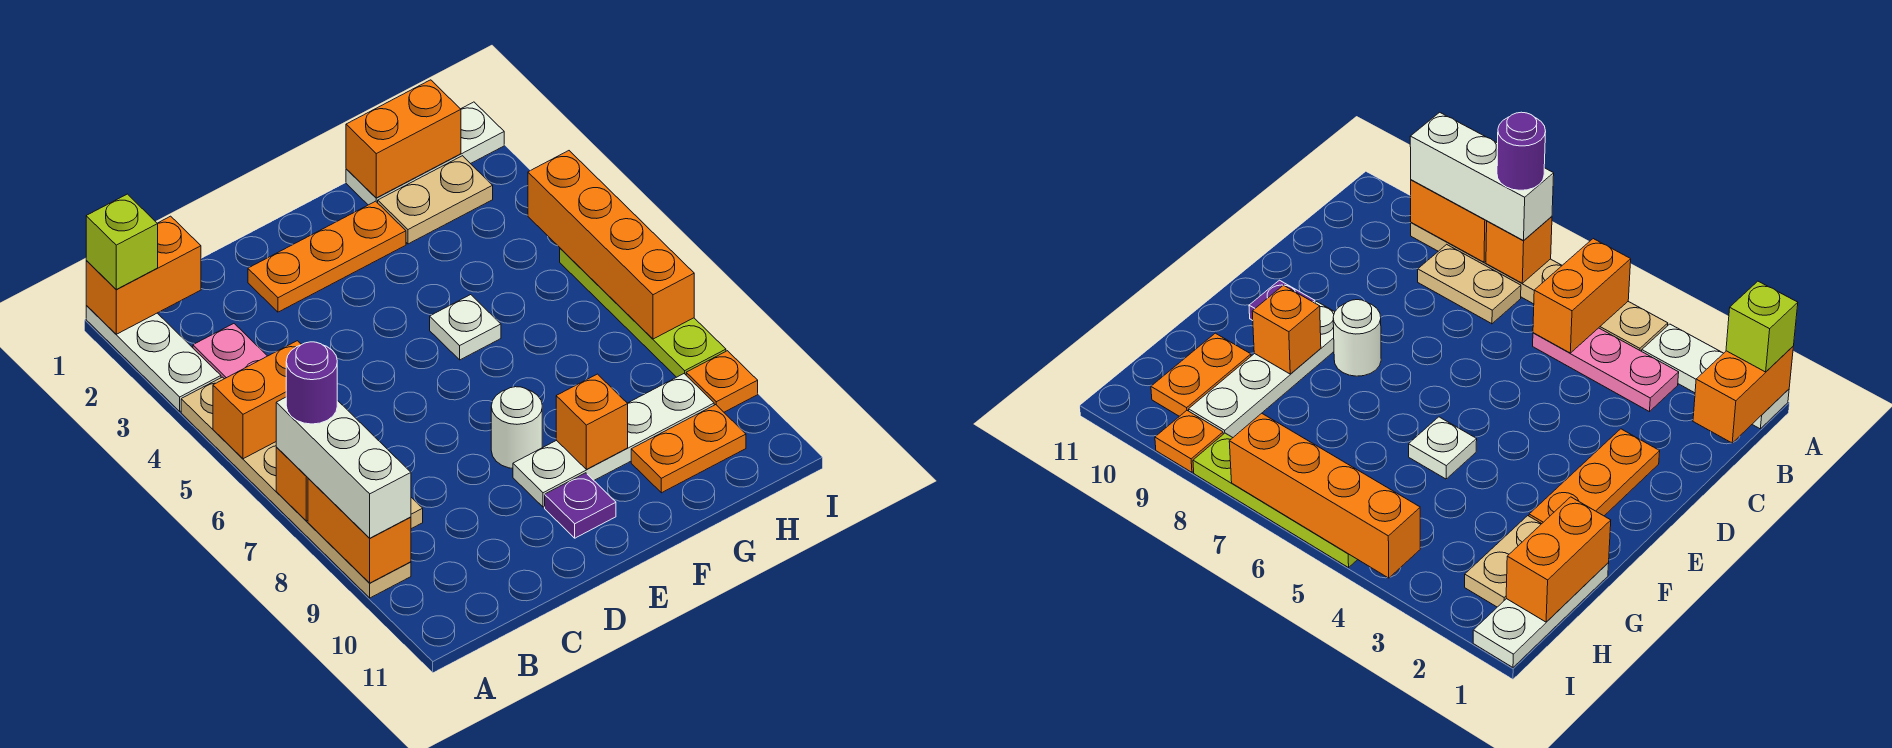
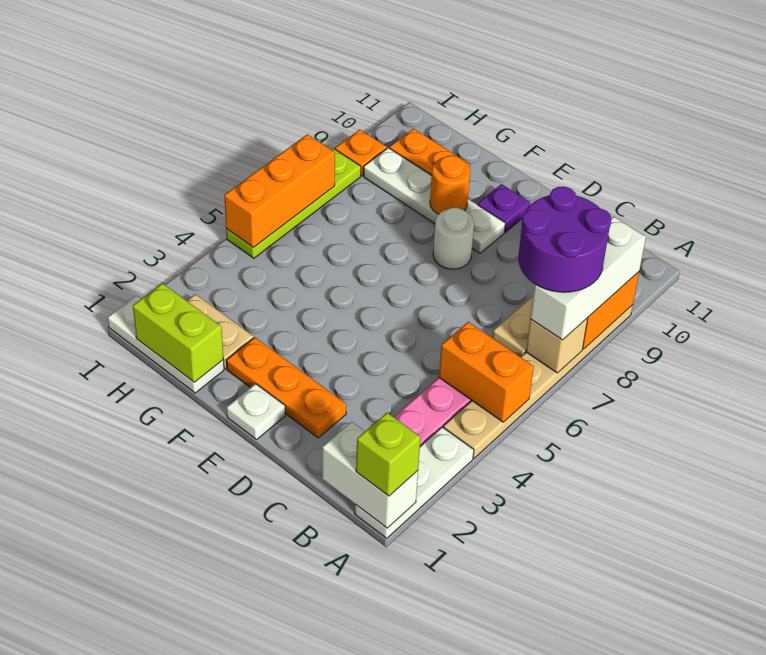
orange brick A1:B1 level 2 -> white brick A1:B1 level 2
orange brick A7 level 2 -> tan brick A7 level 2
purple round brick A7 level 4 -> purple round brick A7:B8 level 4
white plate F5 level 1 -> white plate E1 level 1
orange brick F9 level 2 -> orange round brick F9 level 2
orange brick G1:H1 level 2 -> lime brick G1:H1 level 2
orange brick I4:I7 level 2 -> orange brick I5:I7 level 2

